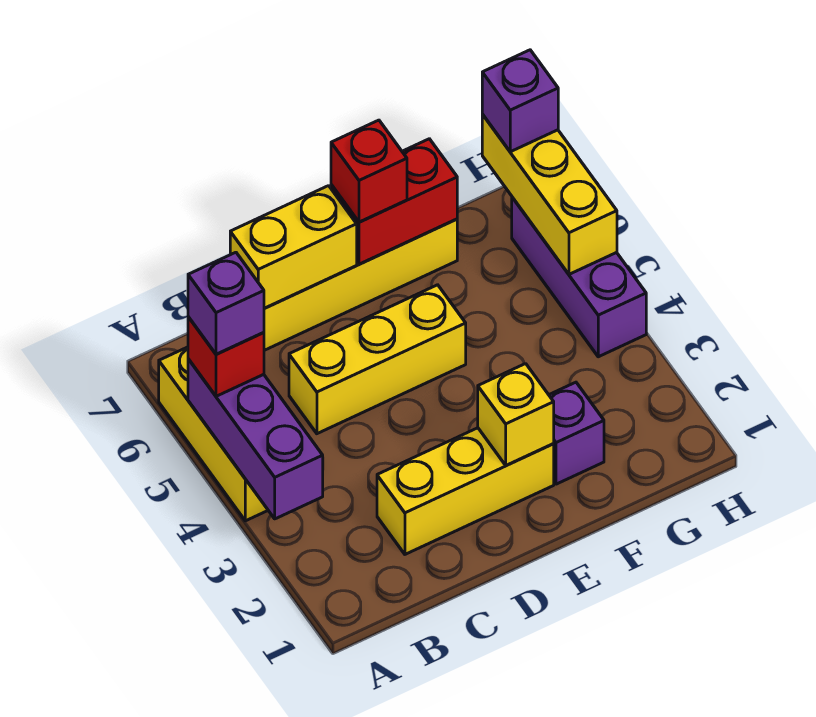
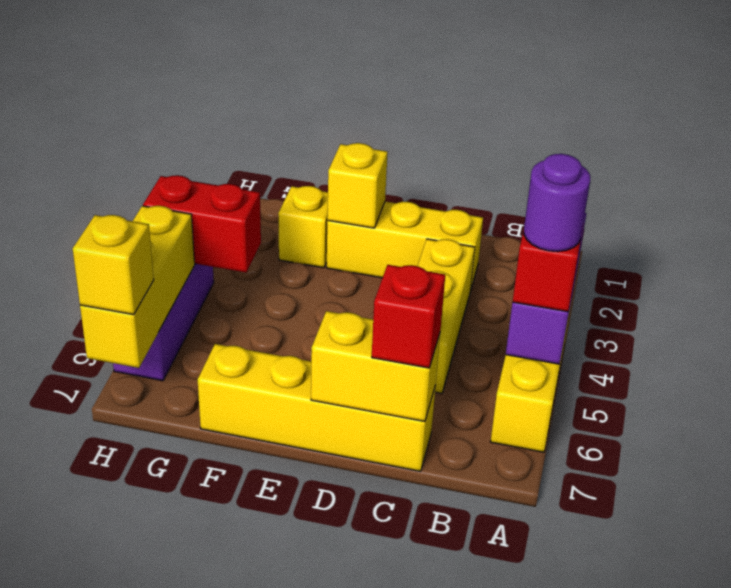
purple brick A5 level 4 -> purple round brick A5 level 4
yellow brick C5:E5 level 1 -> yellow brick C3:C5 level 1
red brick E7:F7 level 2 -> red brick G4:H4 level 2
red brick E7 level 3 -> red brick C7 level 3
purple brick F2 level 1 -> yellow brick F2 level 1
purple brick H7 level 3 -> yellow brick H7 level 3

